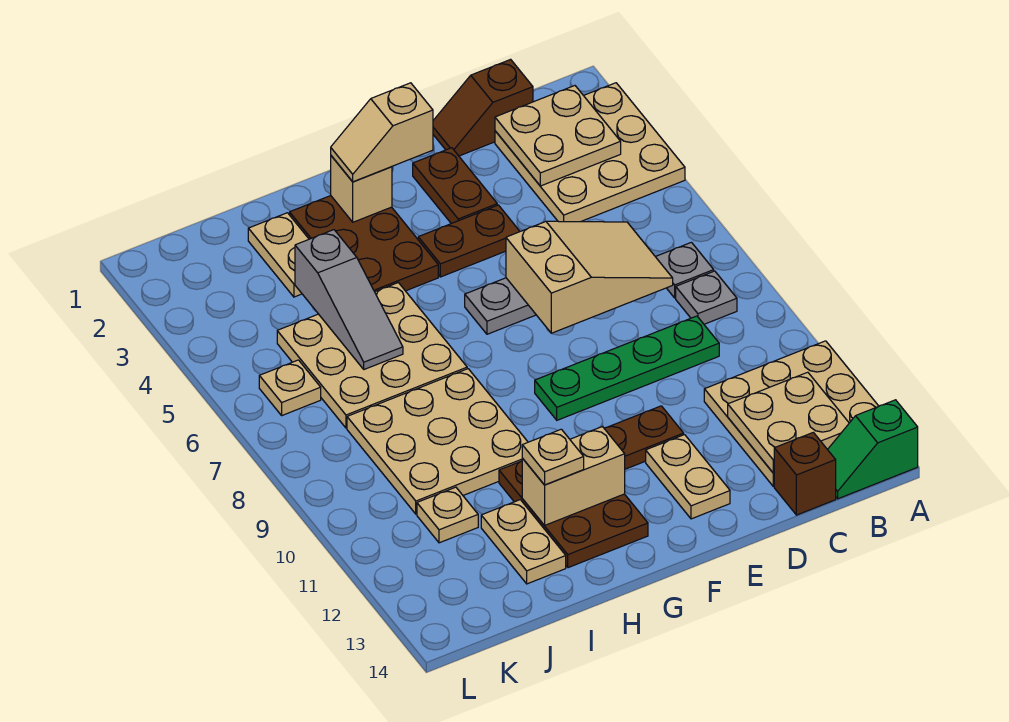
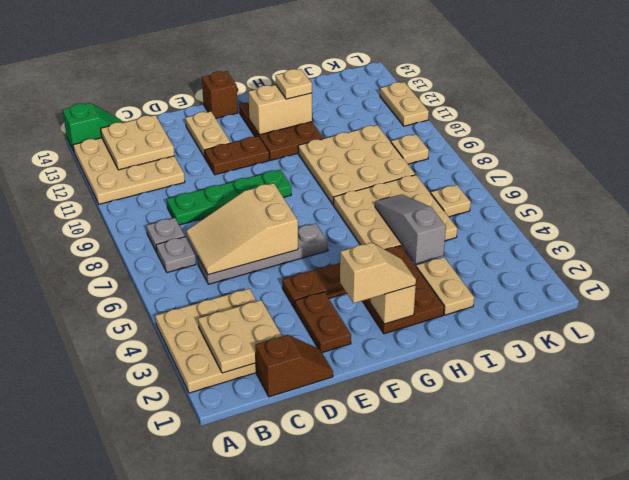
brown brick C14 level 1 -> brown brick F14 level 1
tan plate I12:I13 level 1 -> tan plate L11:L12 level 1
tan plate J11 level 1 -> tan plate K9 level 1

